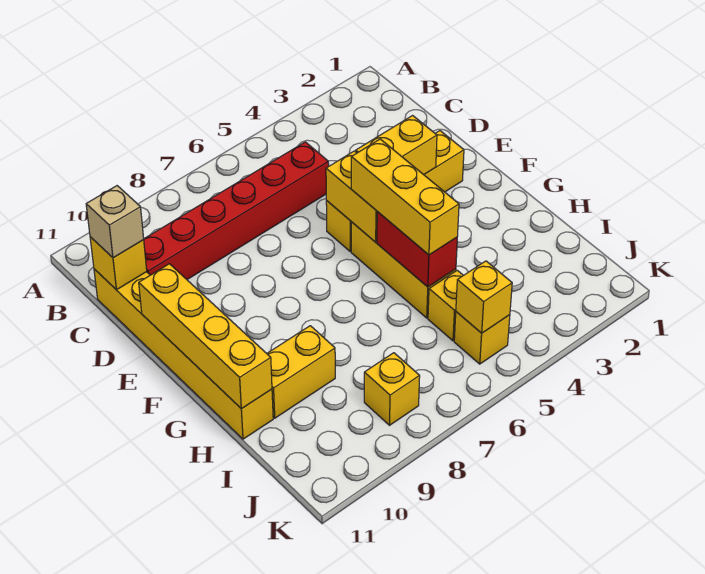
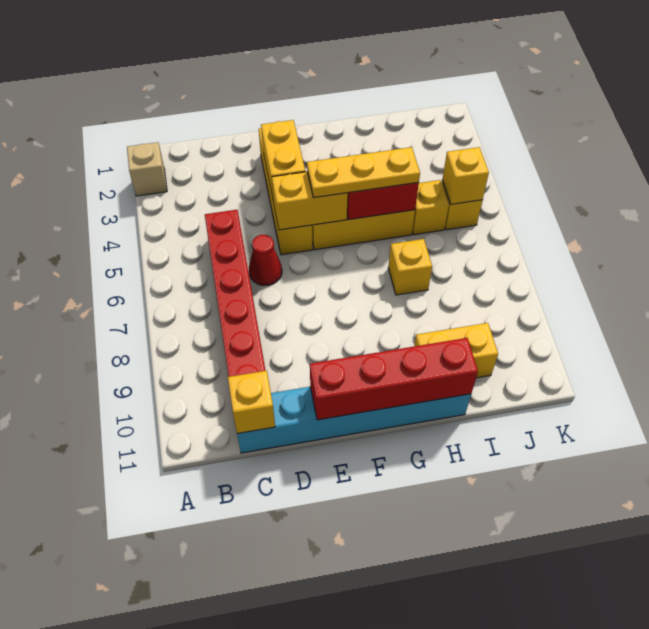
yellow brick C11:H11 level 1 -> cyan brick C11:H11 level 1
tan brick C11 level 3 -> tan brick A2 level 1
none -> red cone D6 level 1
yellow brick E11:H11 level 2 -> red brick E11:H11 level 2
yellow brick F5:H5 level 3 -> yellow plate F5:H5 level 3
yellow brick H9:H10 level 1 -> yellow brick H10:I10 level 1
yellow brick J8 level 1 -> yellow brick H7 level 1

